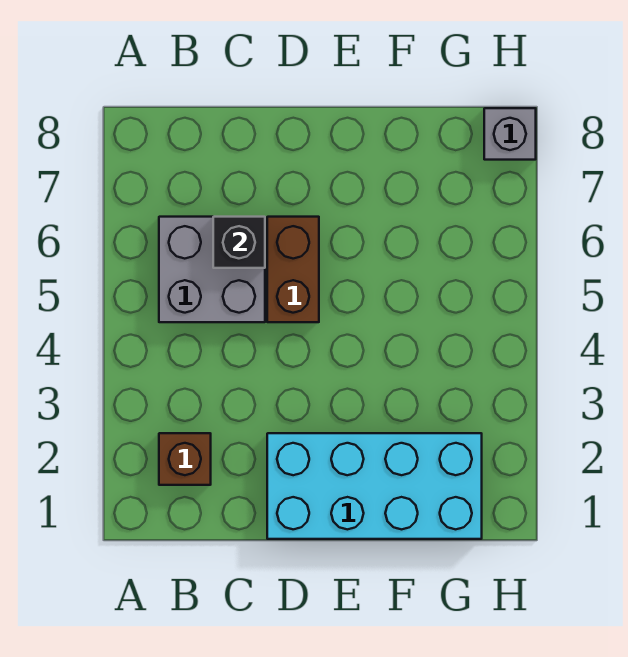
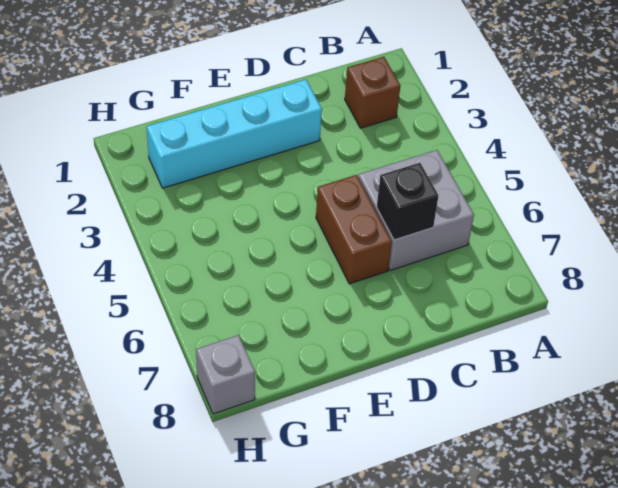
cyan brick D1:G2 level 1 -> cyan brick D2:G2 level 1

